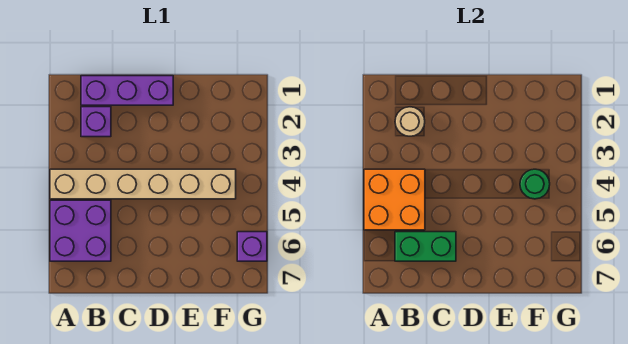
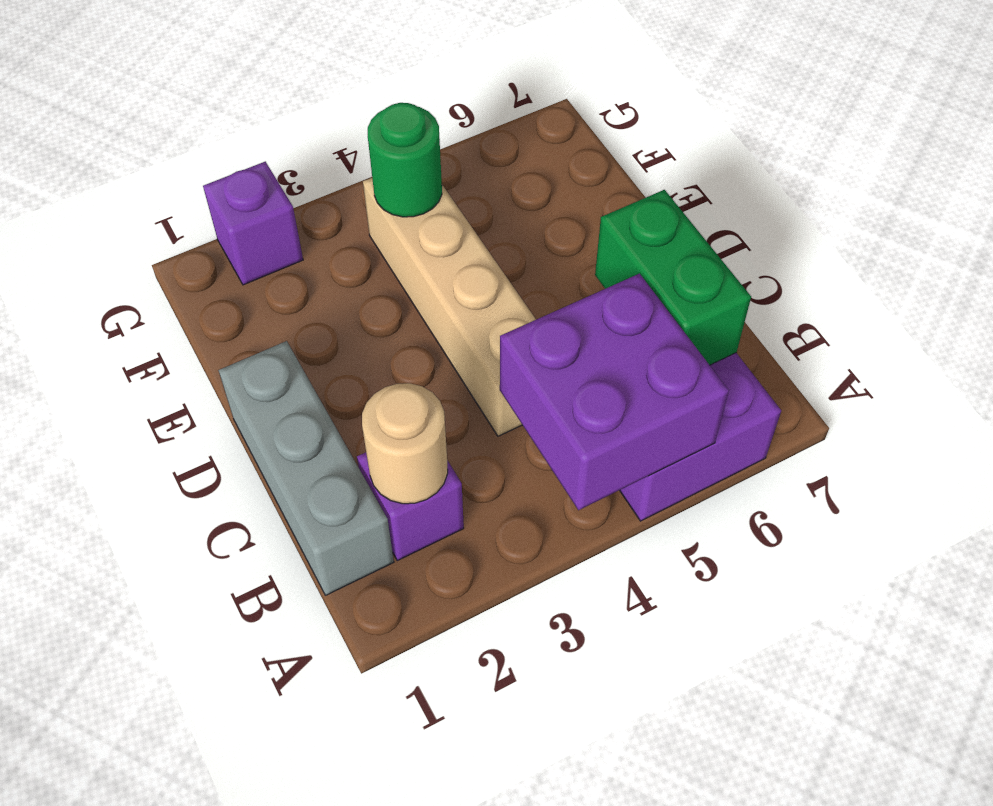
tan brick A4:F4 level 1 -> tan brick C4:F4 level 1
orange brick A4:B5 level 2 -> purple brick A4:B5 level 2
purple brick B1:D1 level 1 -> grey brick B1:D1 level 1
purple brick G6 level 1 -> purple brick G2 level 1

